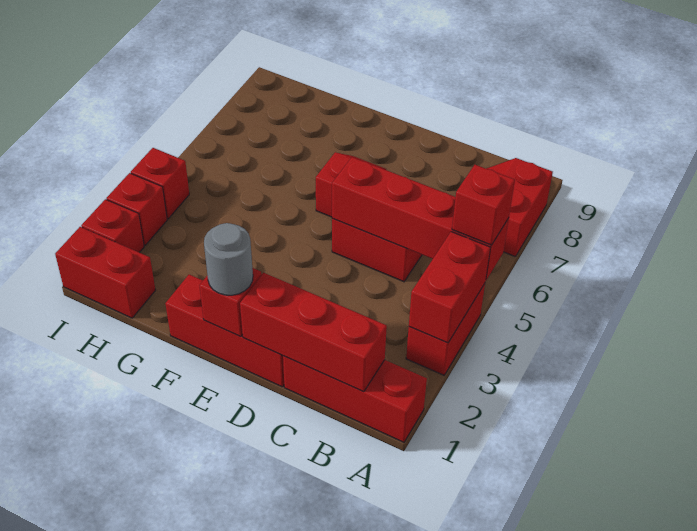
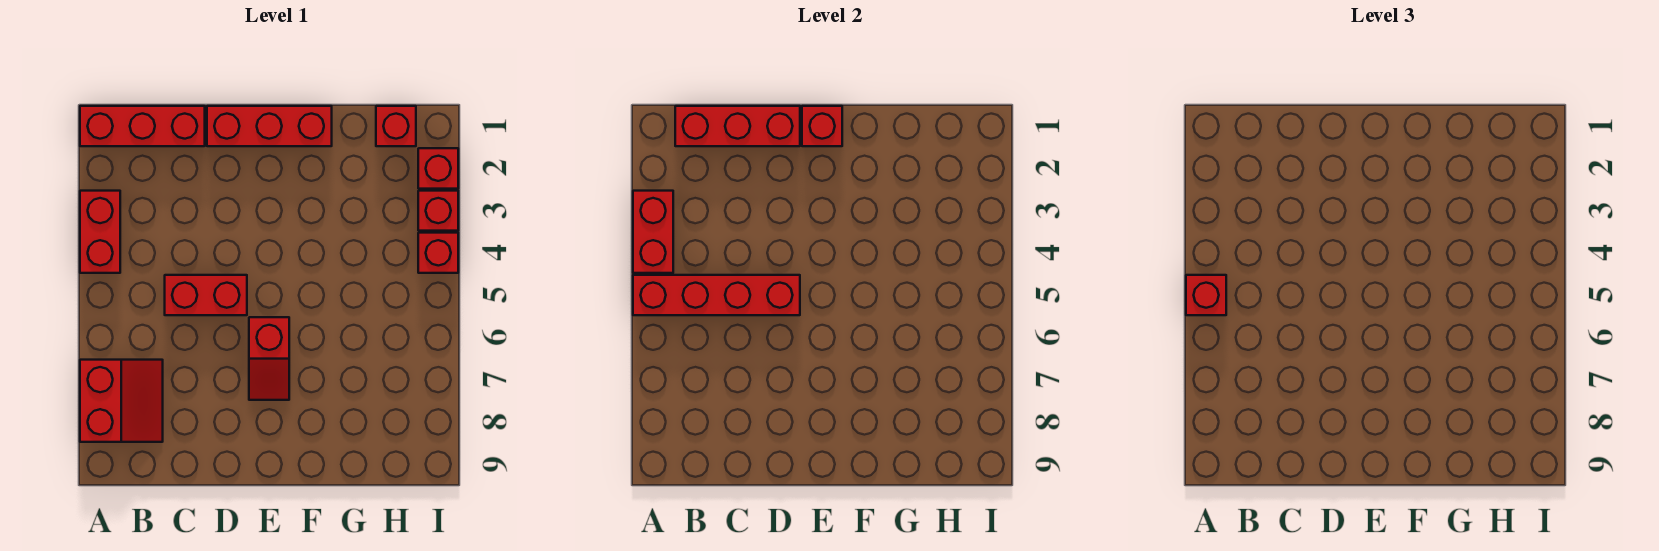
grey round brick E1 level 3 -> none
red brick H1:I1 level 1 -> red brick H1 level 1

